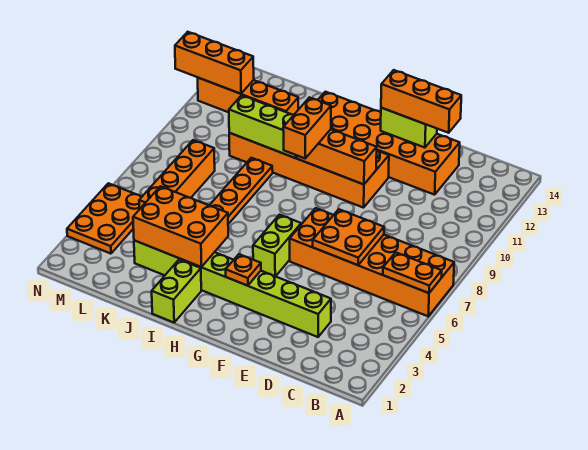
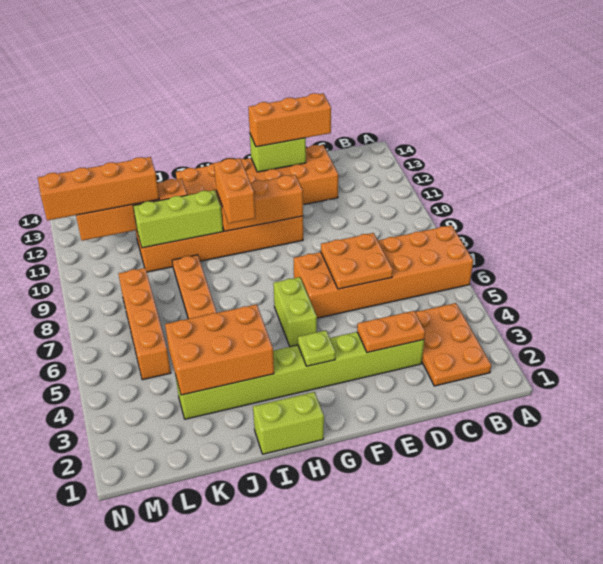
orange plate A6:B6 level 2 -> orange plate D3:E3 level 2
orange plate G3 level 2 -> lime plate G3 level 2
lime brick I1:I2 level 1 -> lime brick H1:I1 level 1
orange brick L11:N11 level 3 -> orange brick K11:N11 level 3
orange plate M3:N5 level 1 -> orange plate B2:C4 level 1

